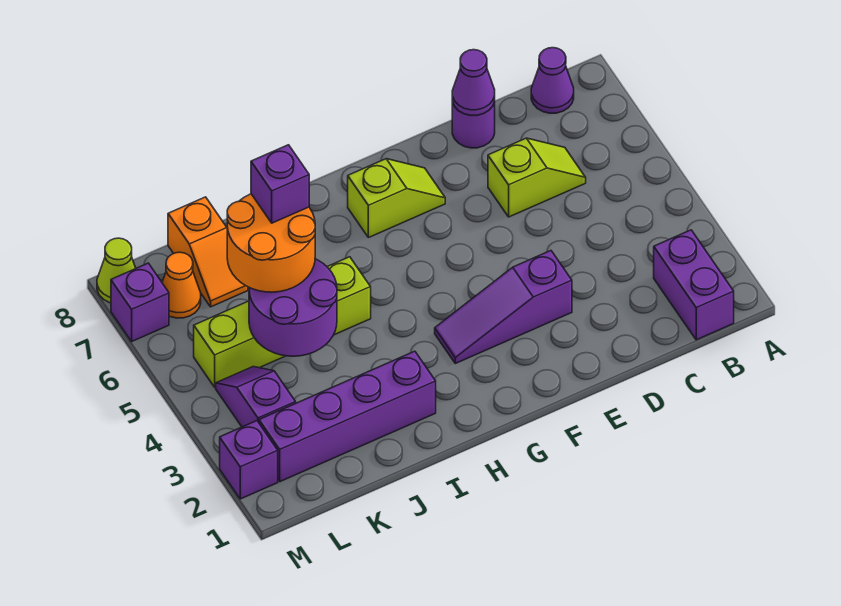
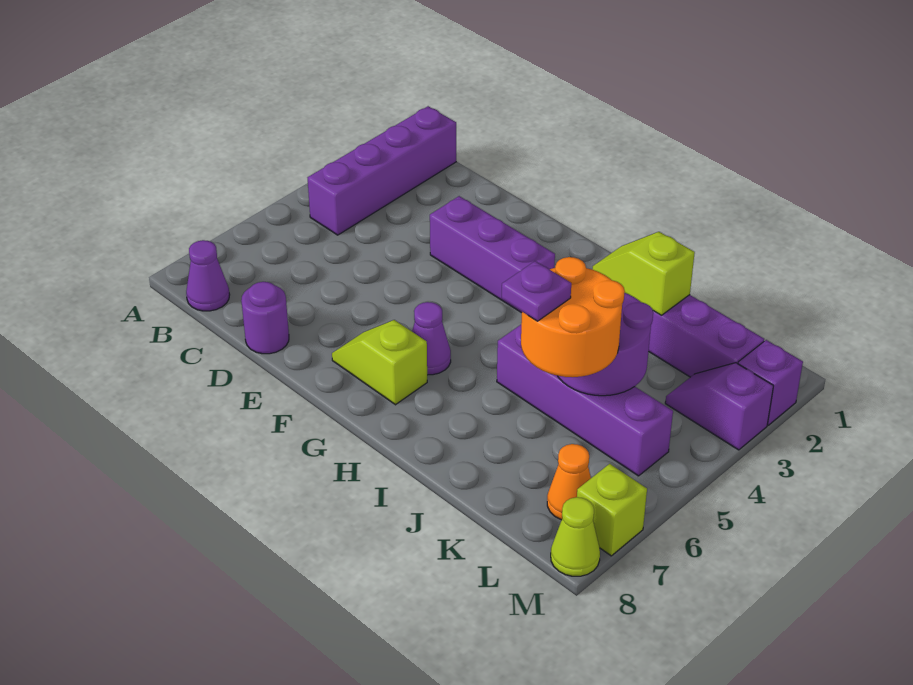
purple brick B1:B2 level 1 -> purple brick B1:B4 level 1
lime slope C6:D6 level 1 top D -> lime slope I2:J2 level 2 top J
purple cone D8 level 2 -> purple cone G6 level 1
purple slope E3:G3 level 1 top E -> purple brick E3:G3 level 1
lime brick I5:L5 level 1 -> purple brick I5:L5 level 1
purple brick J6 level 4 -> purple plate J6 level 4
orange slope K7:K8 level 1 top 8 -> none
purple slope L3:L4 level 1 top 3 -> purple slope L3:M3 level 1 top M
purple brick M7 level 1 -> lime brick M7 level 1

